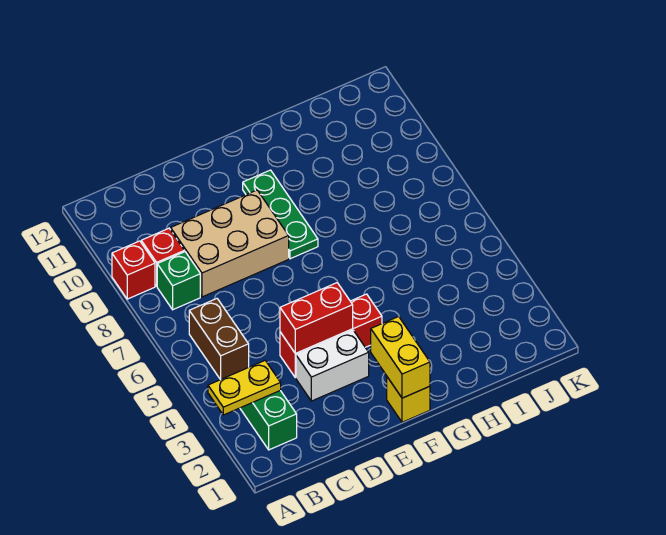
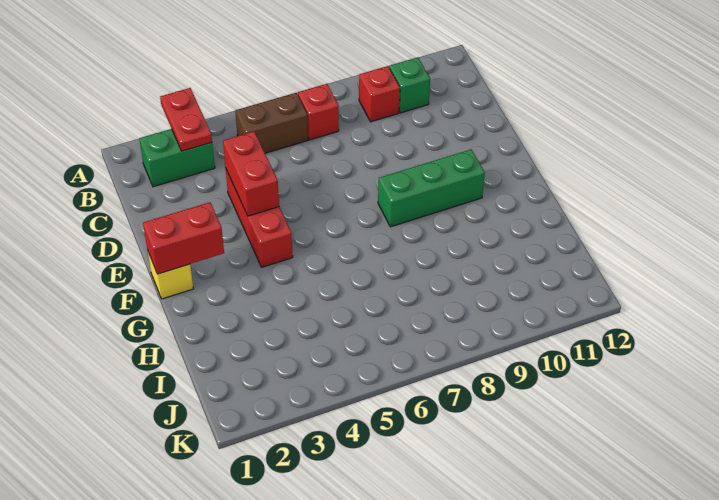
yellow plate A3:B3 level 2 -> red plate A3:B3 level 2
red brick A9 level 1 -> red brick B7 level 1
green brick B8 level 1 -> green brick B10 level 1
tan brick C8:E9 level 1 -> none
white brick D3:E3 level 1 -> none
yellow brick F1:F2 level 2 -> red brick F1:F2 level 2
green plate F8:F10 level 1 -> green brick F8:F10 level 1

